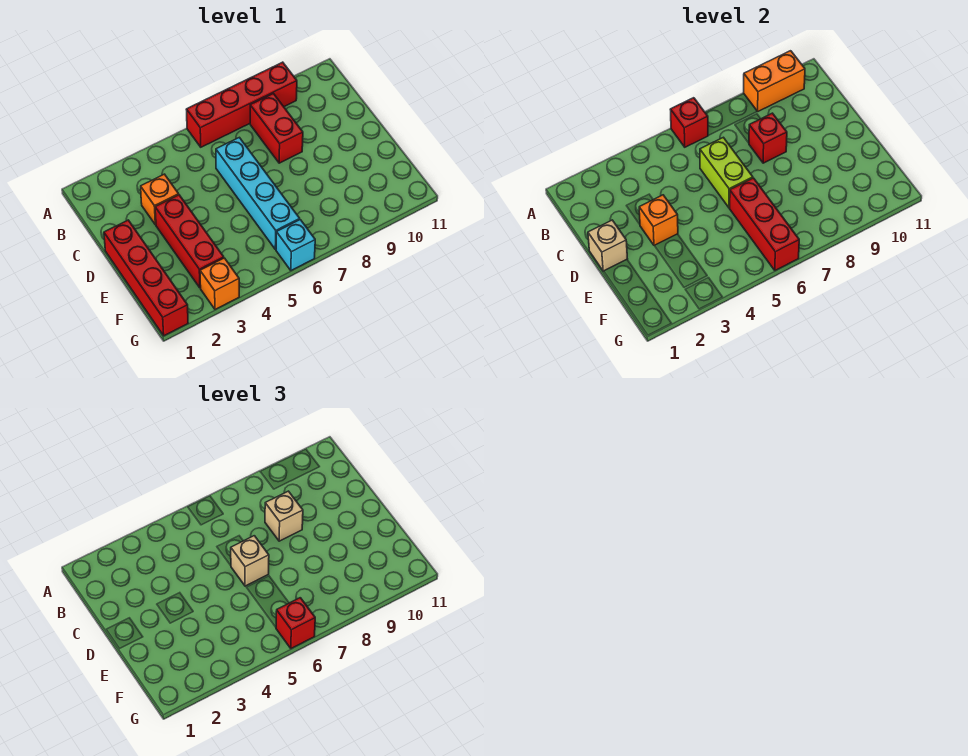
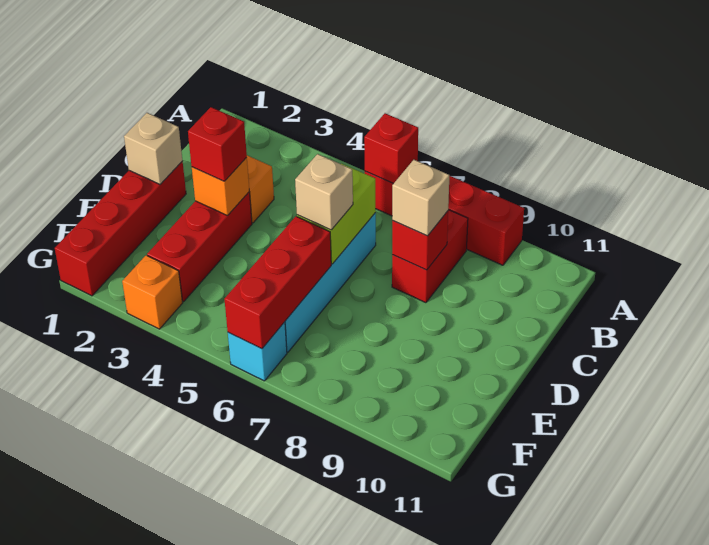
orange brick A9:A10 level 2 -> none
red brick G6 level 3 -> red brick D3 level 3

